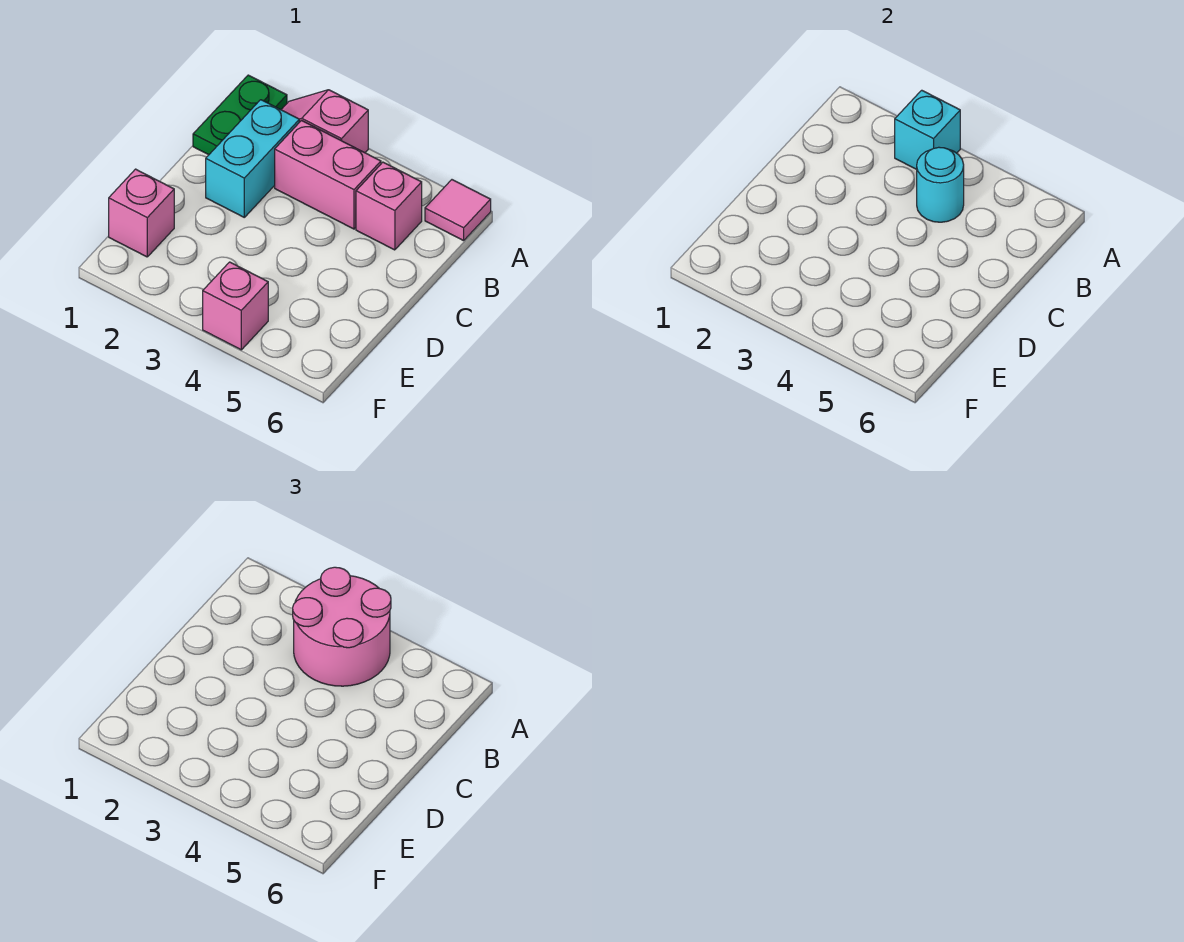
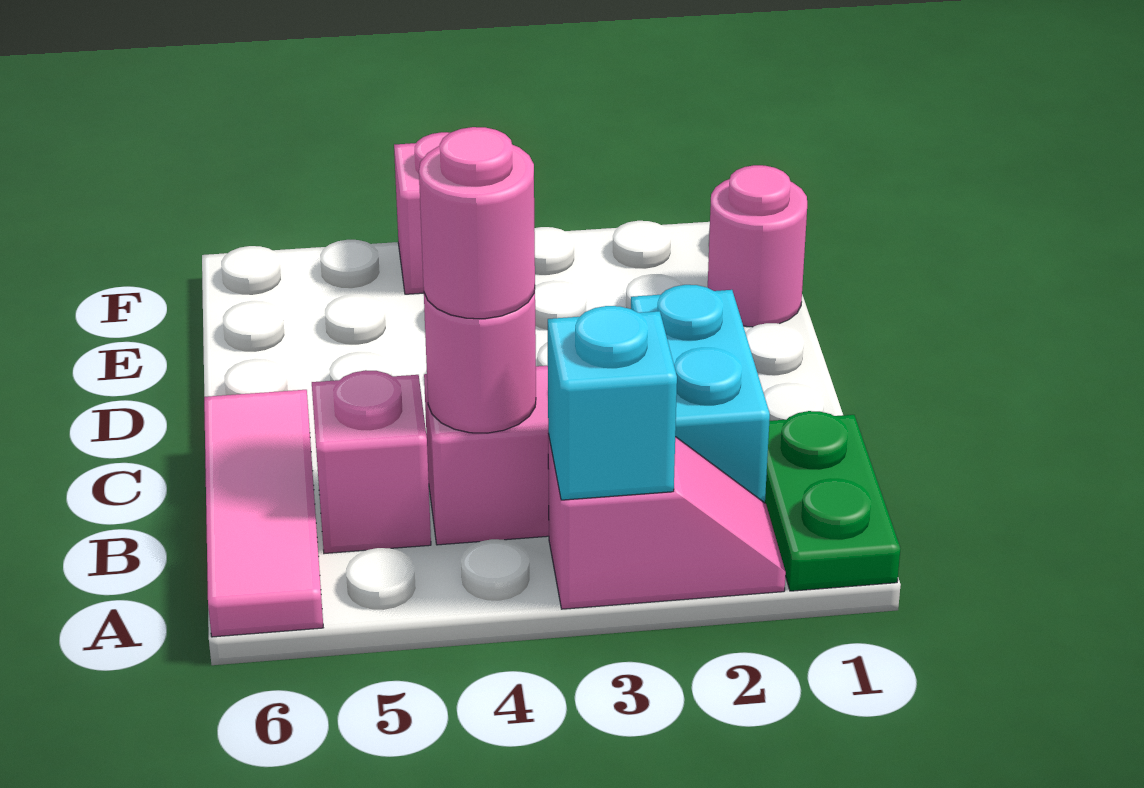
pink round brick A3:B4 level 3 -> pink round brick B4 level 3
pink tile A6 level 1 -> pink tile A6:C6 level 1
cyan round brick B4 level 2 -> pink round brick B4 level 2
pink brick E1 level 1 -> pink round brick E1 level 1

